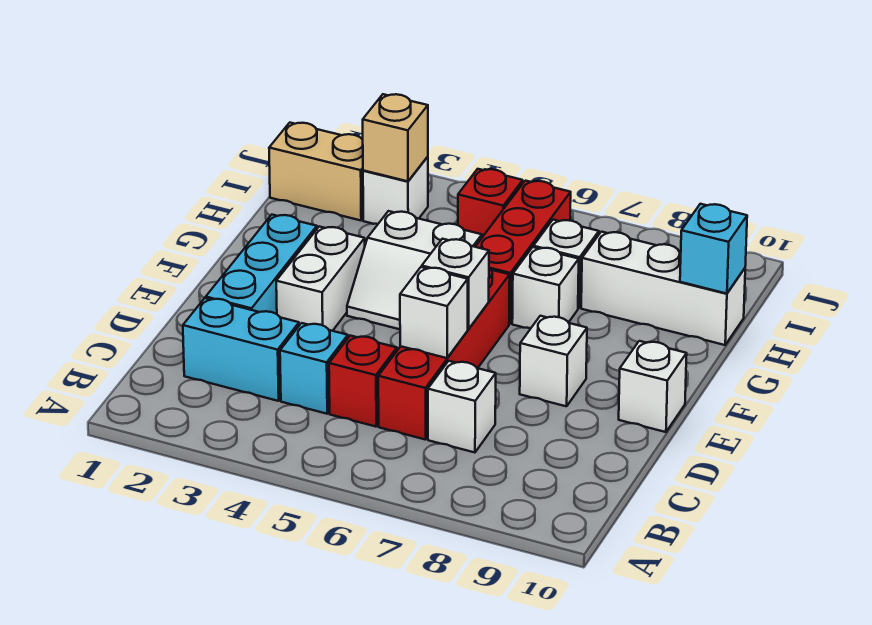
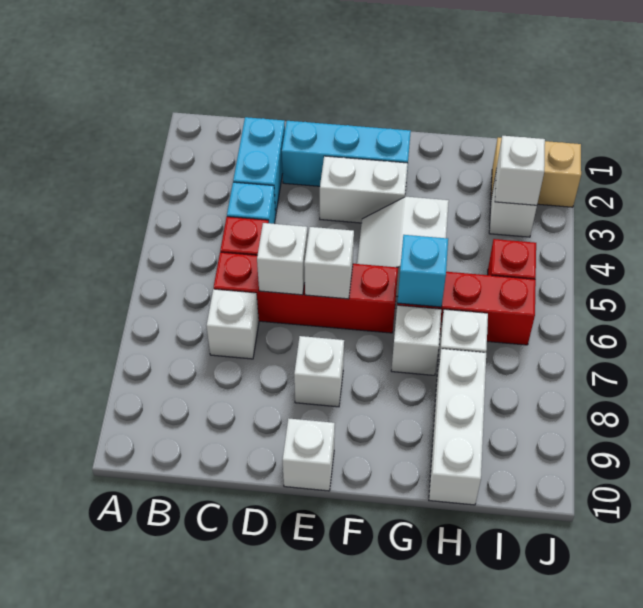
cyan brick H10 level 2 -> cyan brick G6 level 2
tan brick I1:I2 level 1 -> tan brick I2:J2 level 1
tan brick I3 level 2 -> white brick I3 level 2

